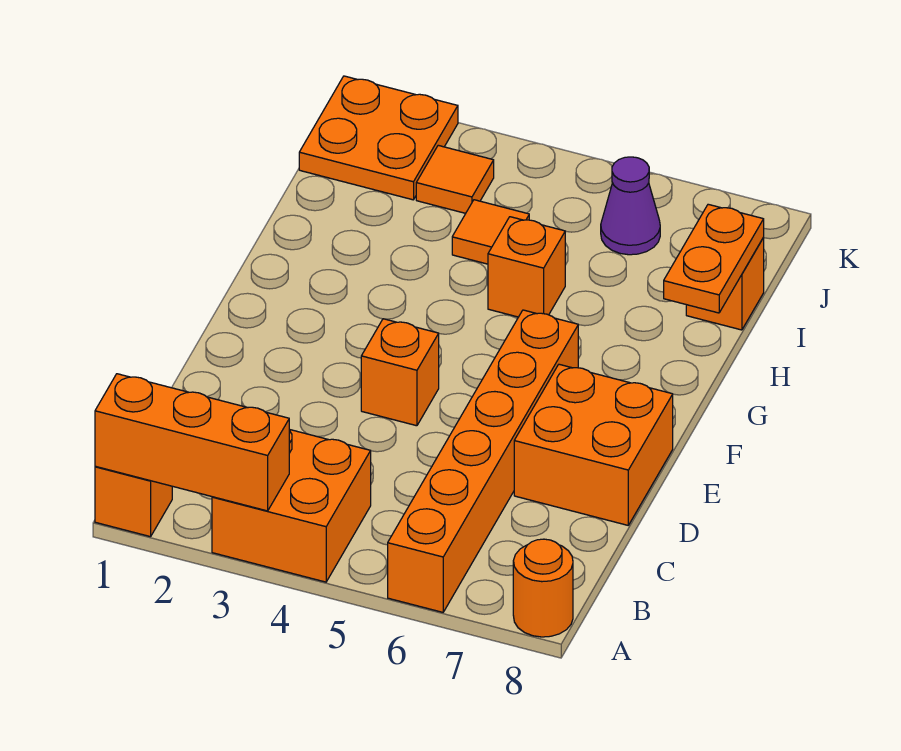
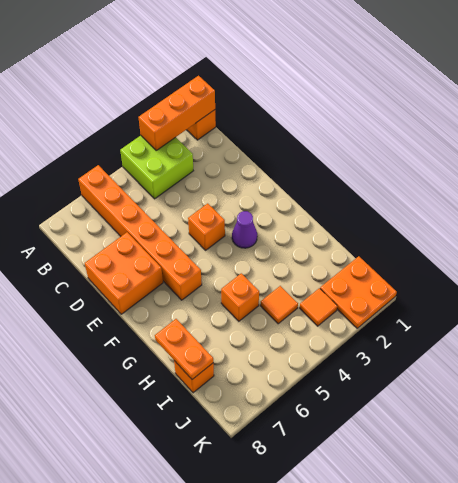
orange brick A3:B4 level 1 -> lime brick A3:B4 level 1
orange round brick A8 level 1 -> none
purple cone J6 level 1 -> purple cone F3 level 1

